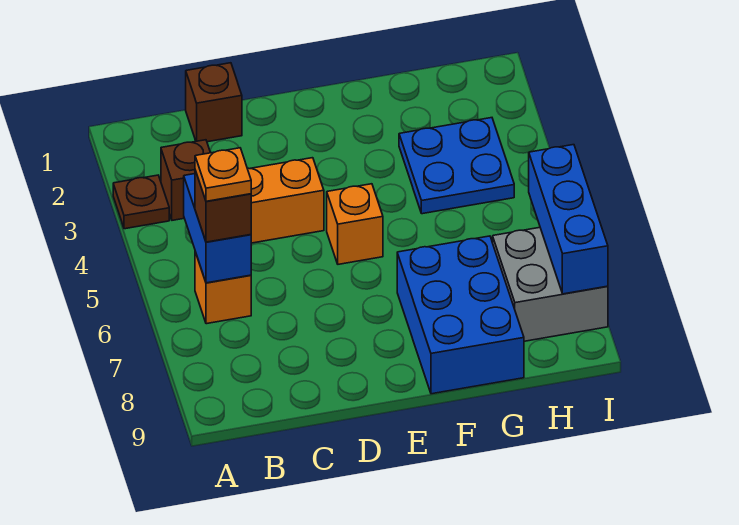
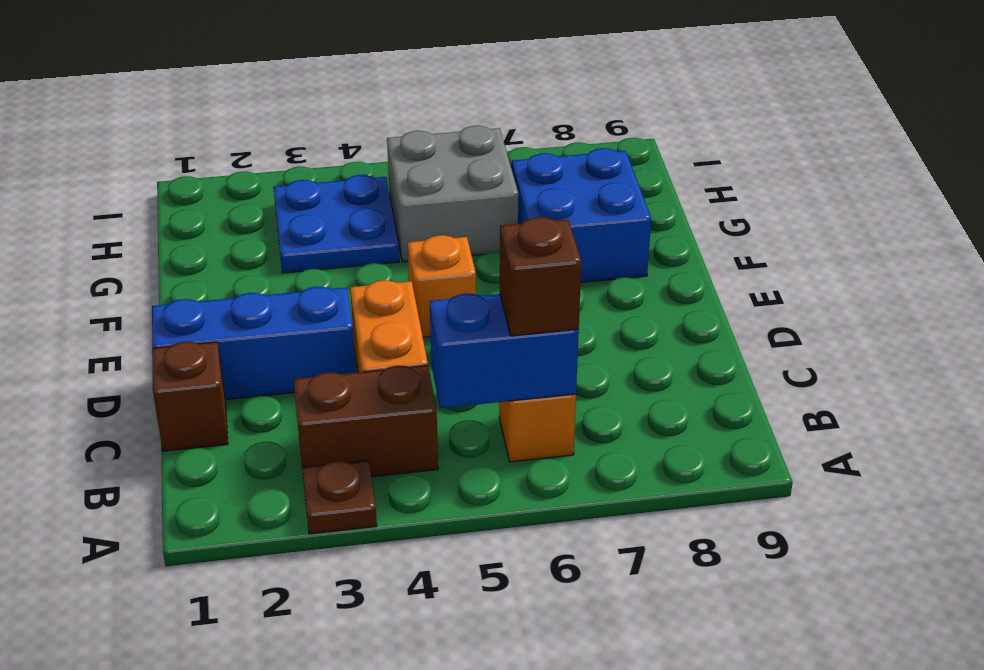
brown brick B3 level 1 -> brown brick B3:B4 level 1
orange plate B6 level 4 -> none
blue brick F7:G9 level 1 -> blue brick F7:G8 level 1
grey brick H7:I8 level 1 -> grey brick G5:H6 level 1
blue brick I6:I8 level 2 -> blue brick D1:D3 level 1

